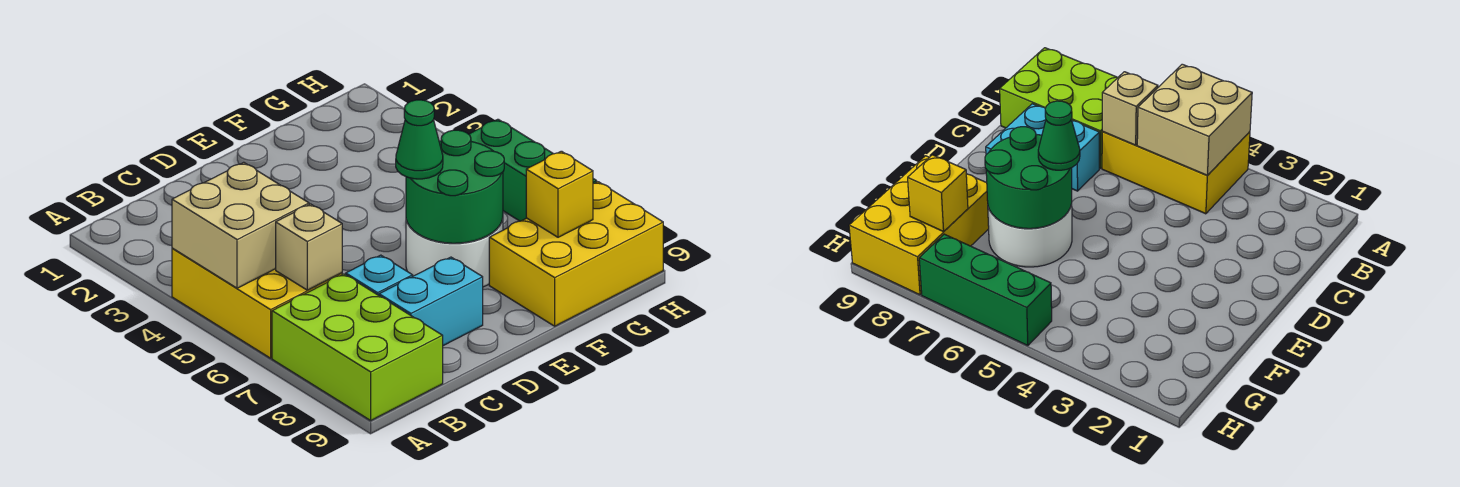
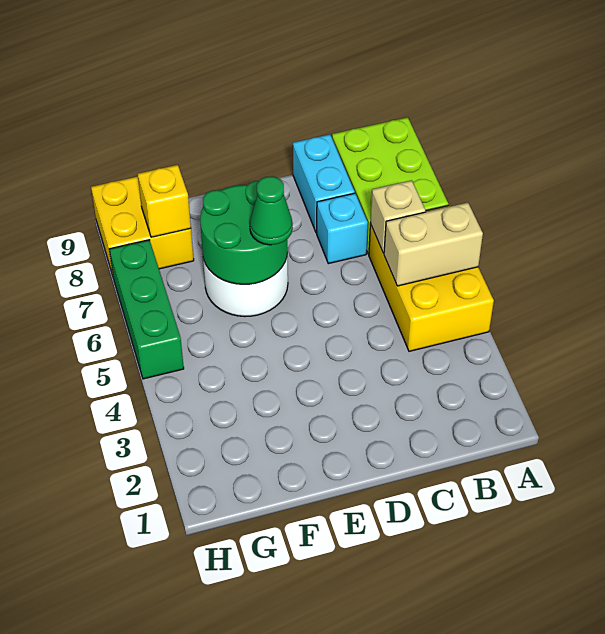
tan brick A4:B5 level 2 -> tan brick A5:B5 level 2
cyan brick C8:D8 level 1 -> cyan brick C8:C9 level 1
yellow brick F8:H9 level 1 -> yellow brick G8:H9 level 1

